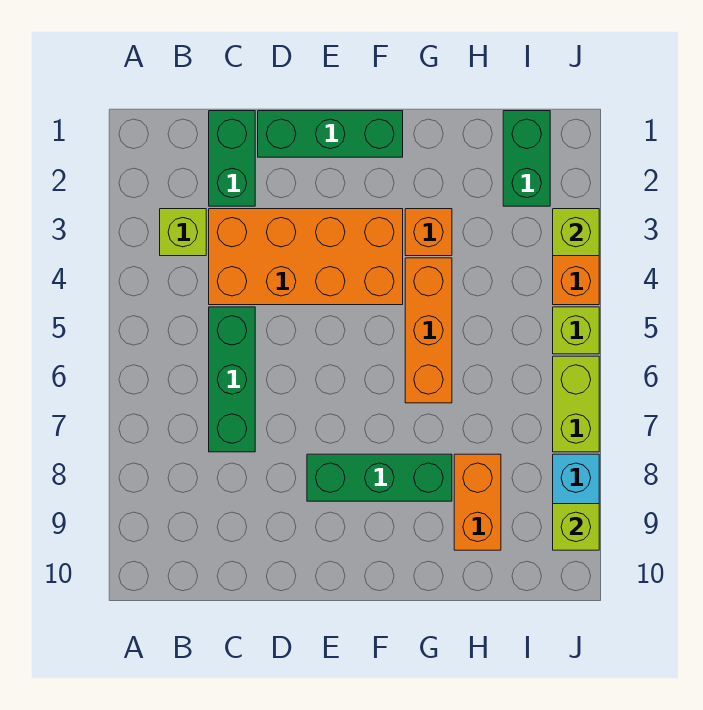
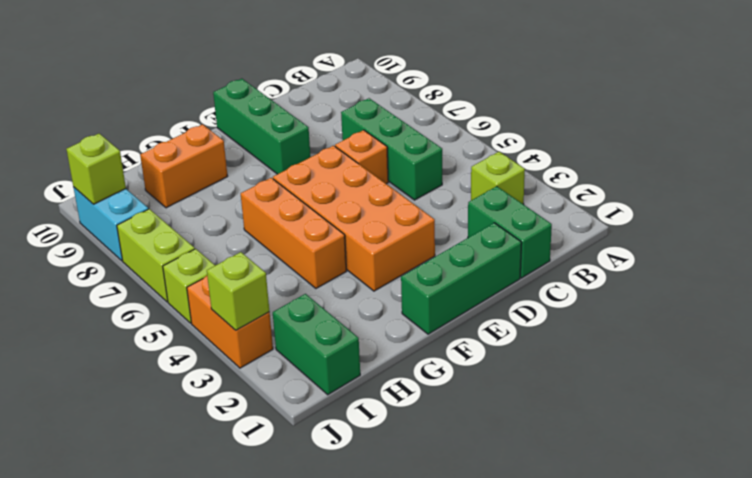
orange brick C3:F4 level 1 -> orange brick E3:F6 level 1
green brick E8:G8 level 1 -> green brick E8:E10 level 1
orange brick G3 level 1 -> orange brick D6 level 1
orange brick H8:H9 level 1 -> orange brick G9:H9 level 1

